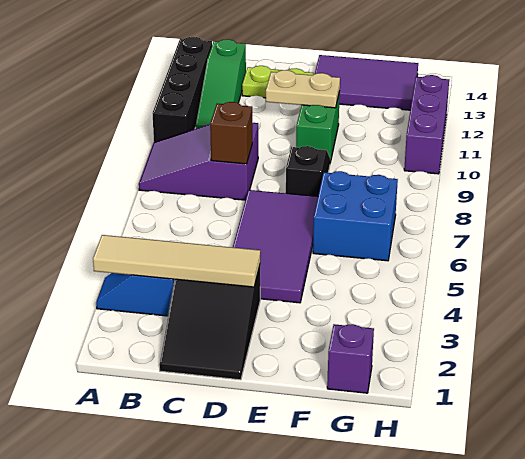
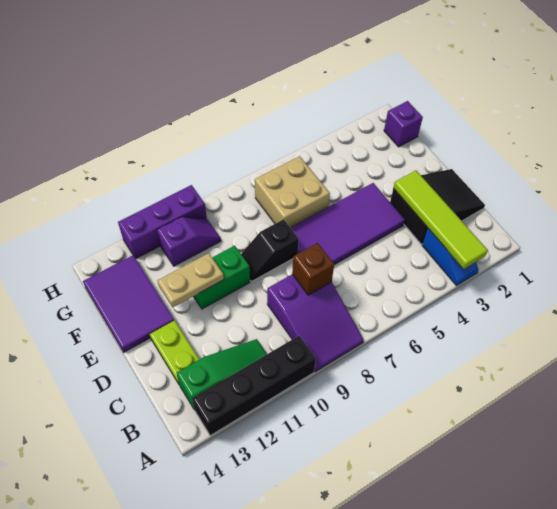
tan tile A3:D3 level 2 -> lime tile A3:D3 level 2
tan plate D11:E11 level 2 -> tan plate E11:E12 level 2
blue brick F6:G7 level 1 -> tan brick F6:G7 level 1
none -> purple slope G10:G11 level 1 top 11

